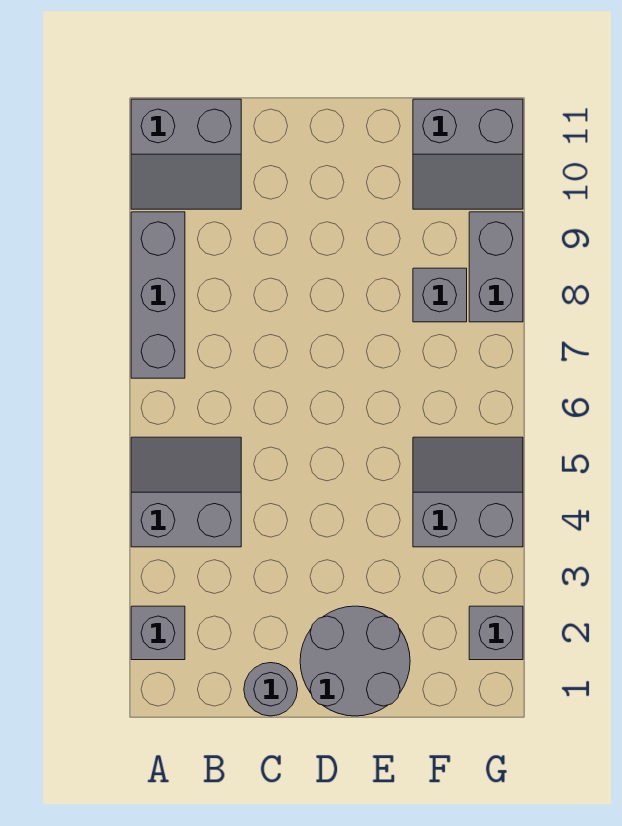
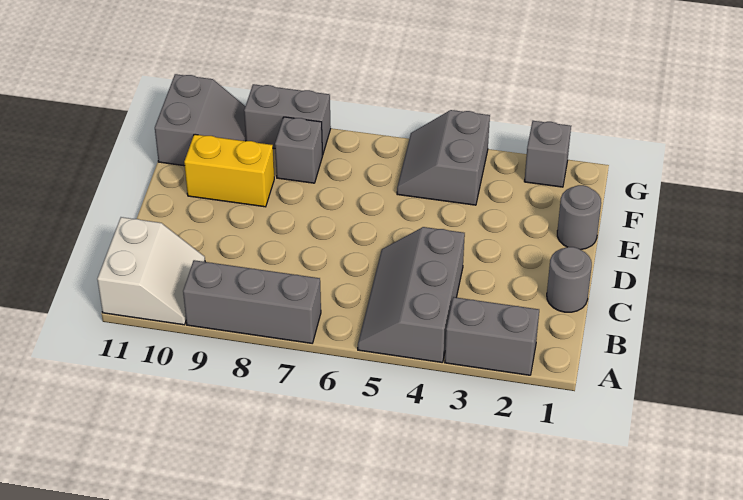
grey brick A2 level 1 -> grey brick A2:A3 level 1
grey slope A4:B5 level 1 top 4 -> grey slope A4:C5 level 1 top 4
grey slope A10:B11 level 1 top 11 -> white slope A10:B11 level 1 top 11
grey round brick D1:E2 level 1 -> grey round brick E1 level 1
none -> yellow brick E9:E10 level 1

